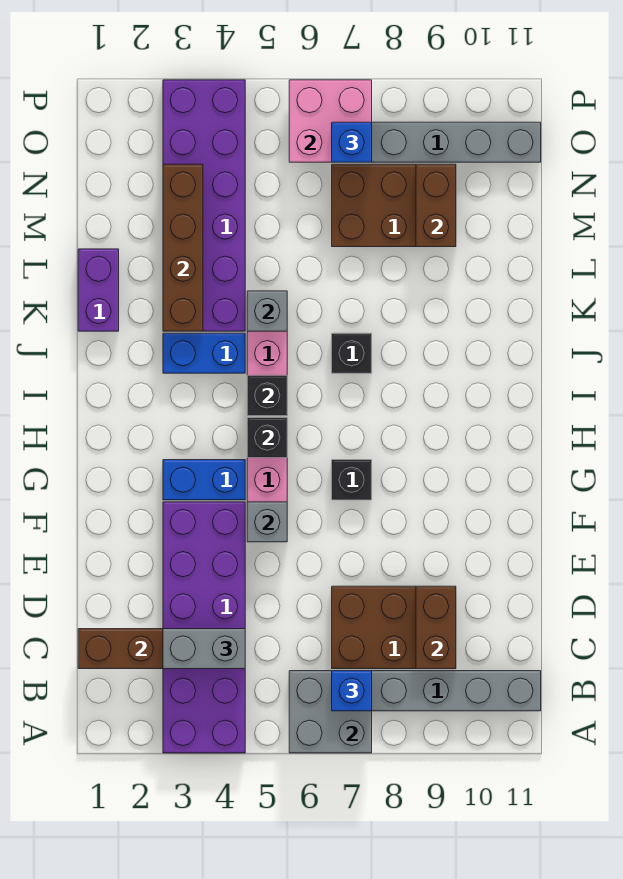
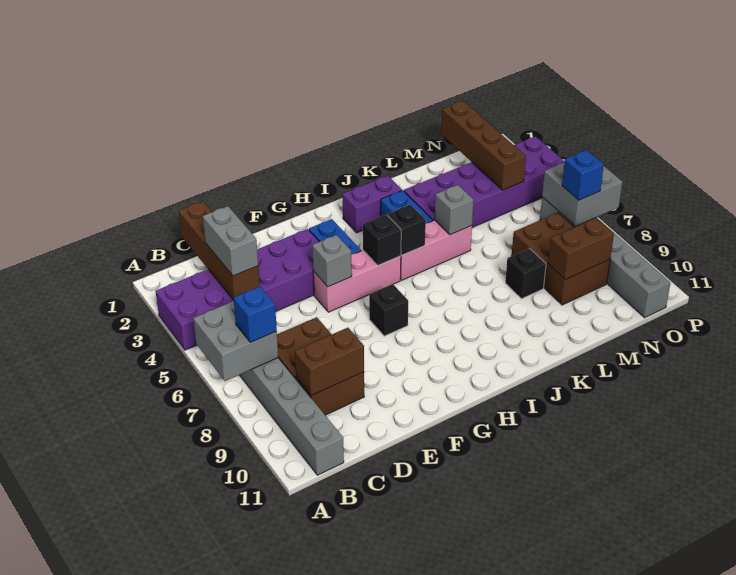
black brick J7 level 1 -> black brick L8 level 1
purple brick K1:L1 level 1 -> purple brick I2:J2 level 1
brown brick K3:N3 level 2 -> brown brick N1:N4 level 2
pink brick O6:P7 level 2 -> grey brick O6:P7 level 2

